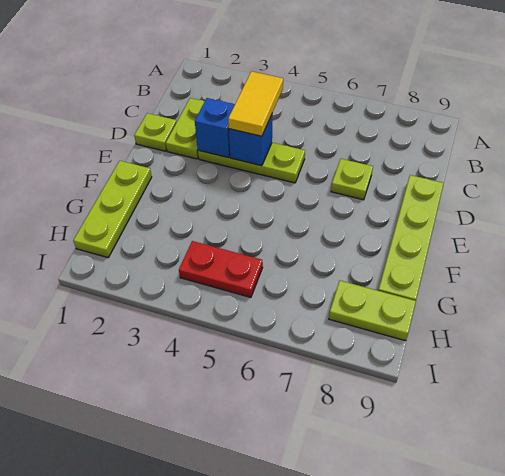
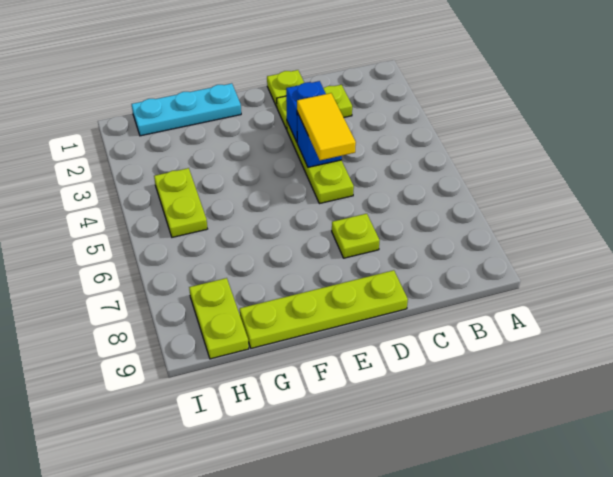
yellow tile C4:D4 level 3 -> yellow tile D4:D5 level 3
lime plate F1:H1 level 1 -> cyan plate F1:H1 level 1
red plate H4:H5 level 1 -> lime plate H4:H5 level 1

